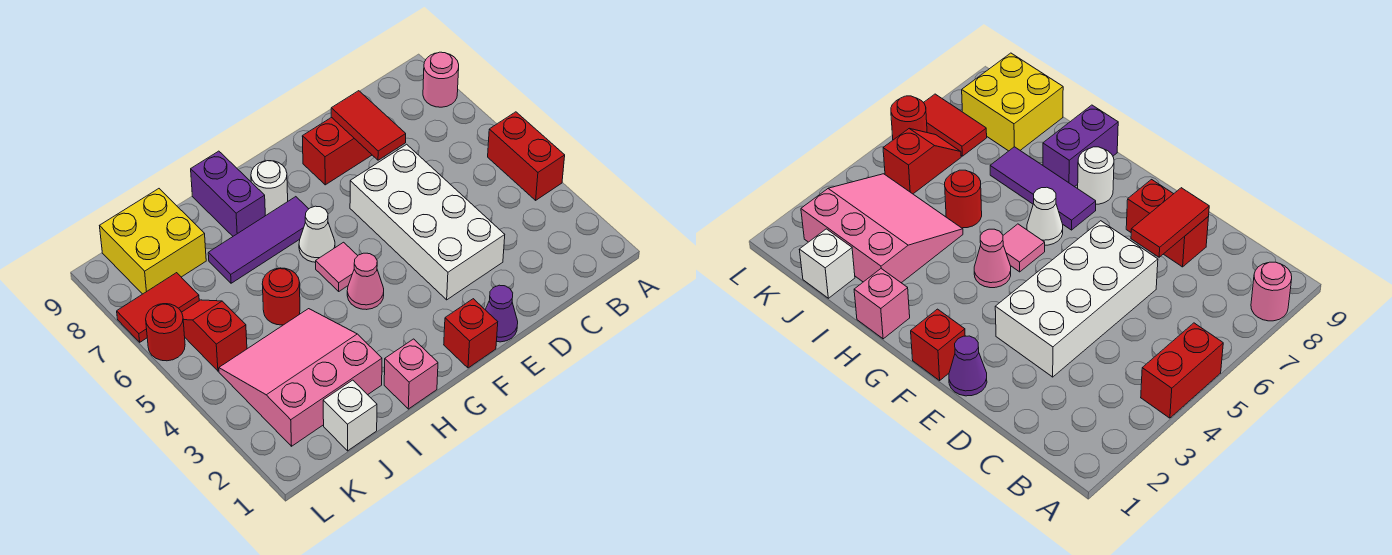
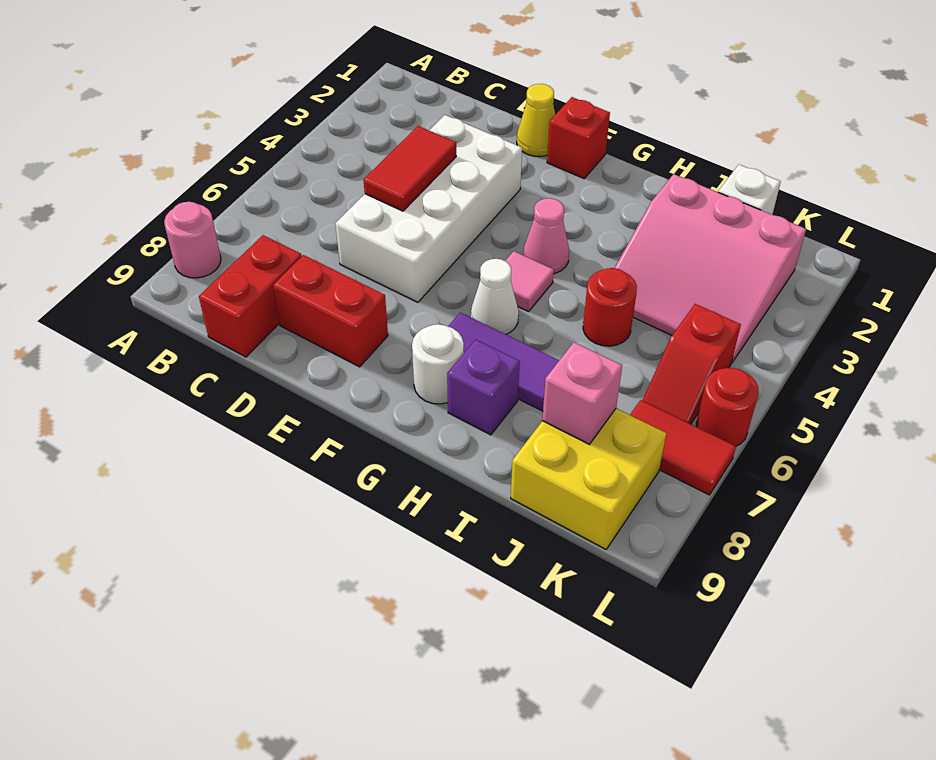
red brick A4:A5 level 1 -> red brick C8:C9 level 1
red tile D7:D8 level 2 -> red tile D4:D5 level 2
purple cone E1 level 1 -> yellow cone E1 level 1
pink brick H1 level 1 -> pink brick J8 level 2
purple brick H8:H9 level 1 -> purple brick H8 level 1

